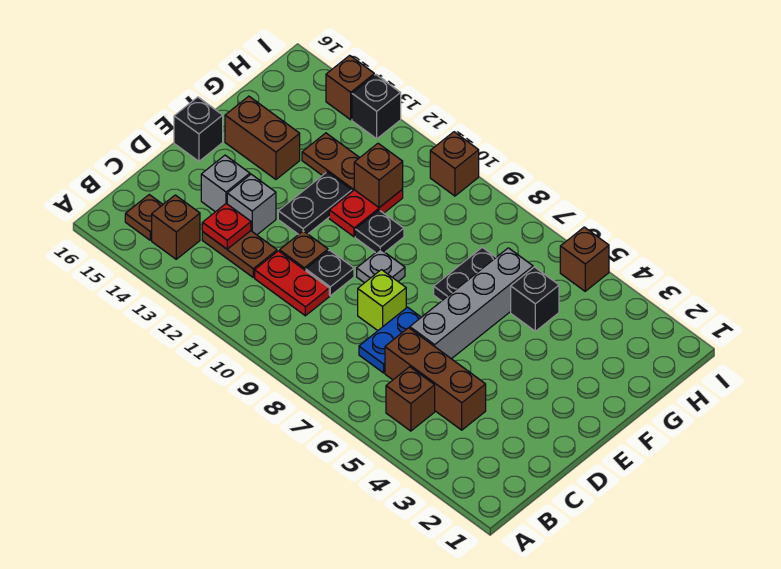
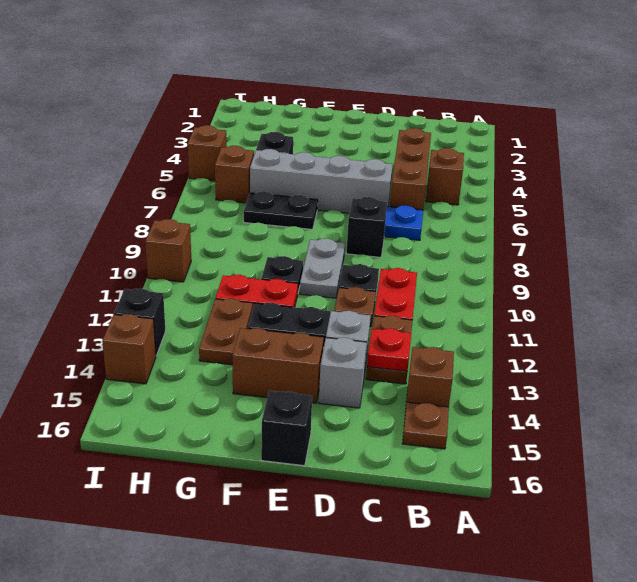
lime brick D8 level 1 -> black brick D8 level 1
grey plate E9 level 1 -> grey plate E9:E10 level 1
brown brick F14:F15 level 1 -> brown brick E14:F14 level 1
brown brick G11 level 2 -> brown brick H6 level 1

